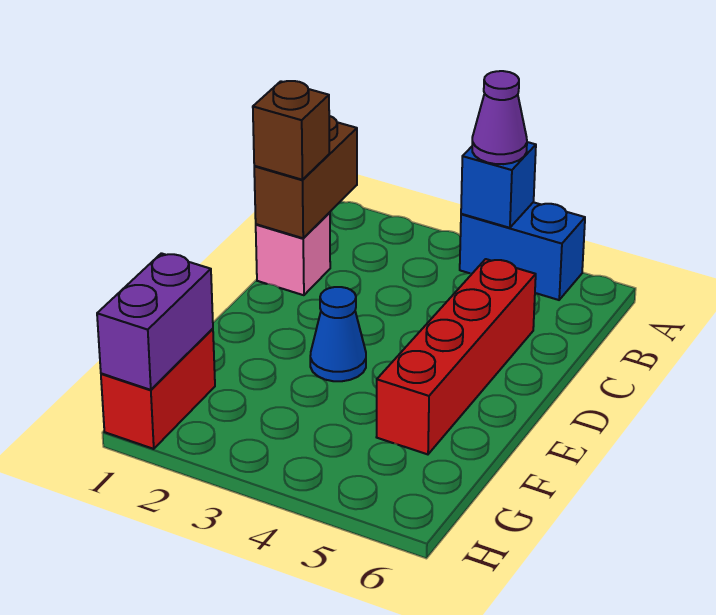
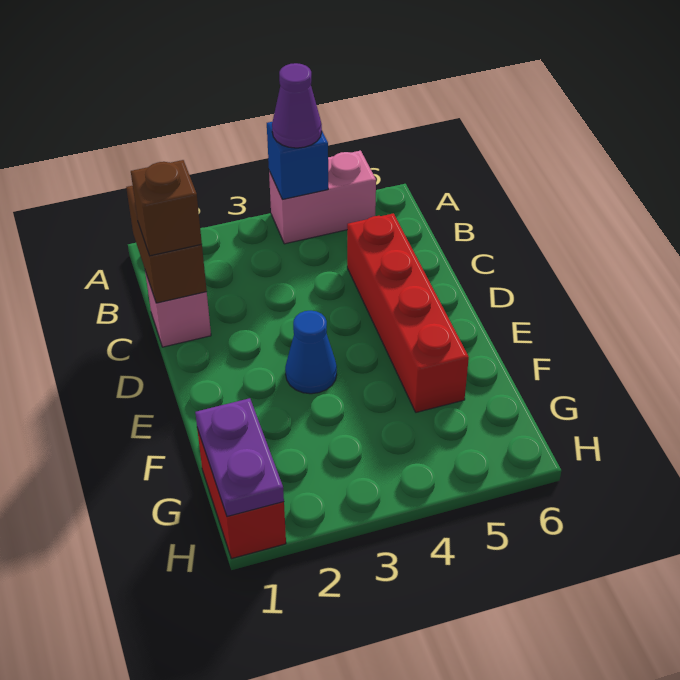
blue brick A4:A5 level 1 -> pink brick A4:A5 level 1
purple brick G1:H1 level 2 -> purple plate G1:H1 level 2

